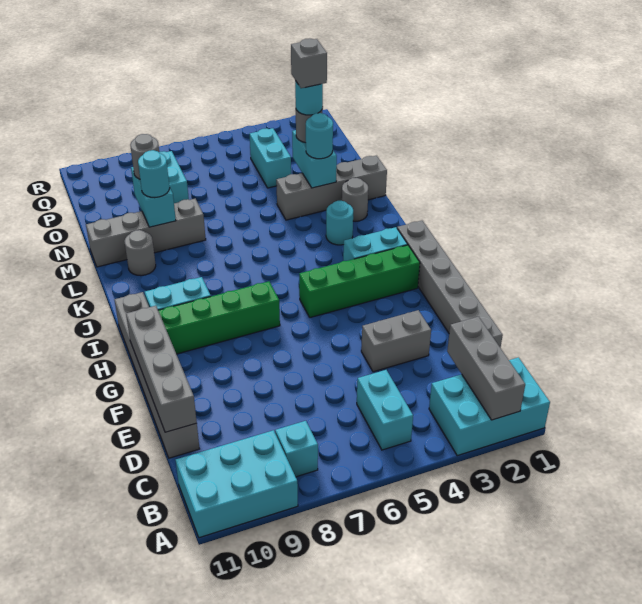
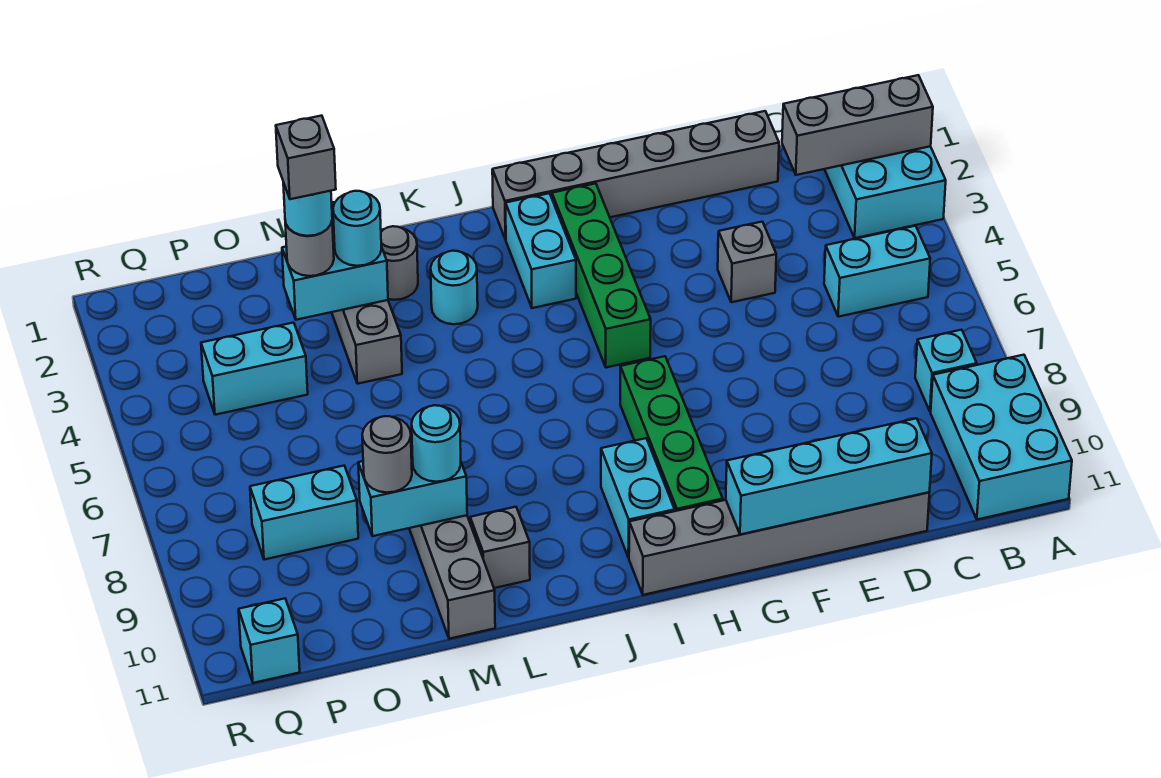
grey brick D11:G11 level 2 -> cyan brick D11:G11 level 2
grey brick E3:E4 level 1 -> grey brick E4 level 1
grey round brick L10 level 1 -> grey brick L10 level 1
none -> cyan brick Q11 level 1

